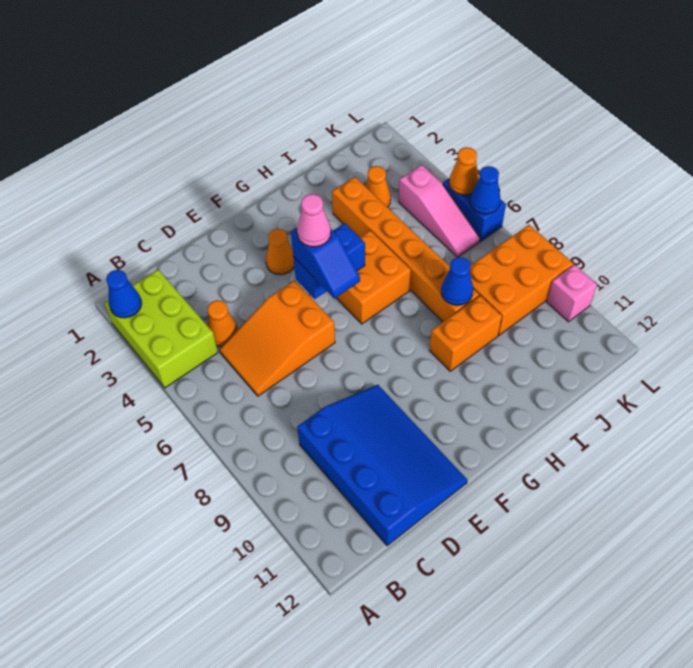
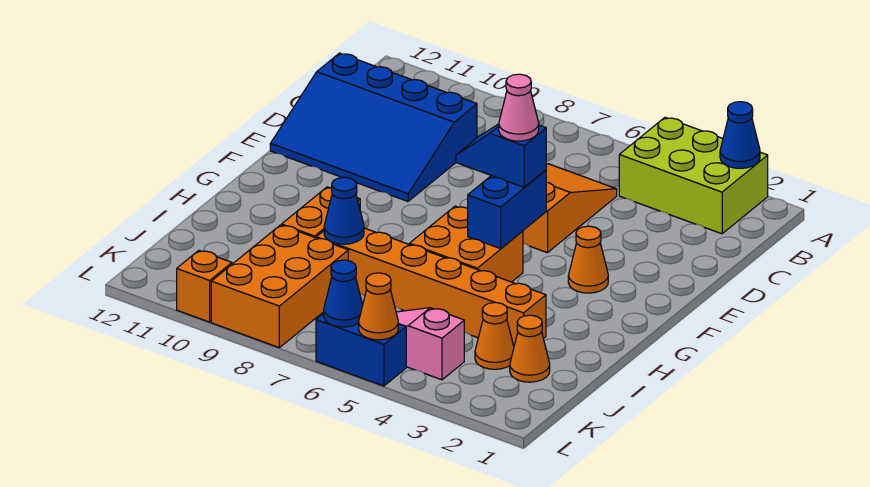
orange cone C4 level 1 -> orange cone J2 level 1
pink brick L10 level 1 -> orange brick L10 level 1

